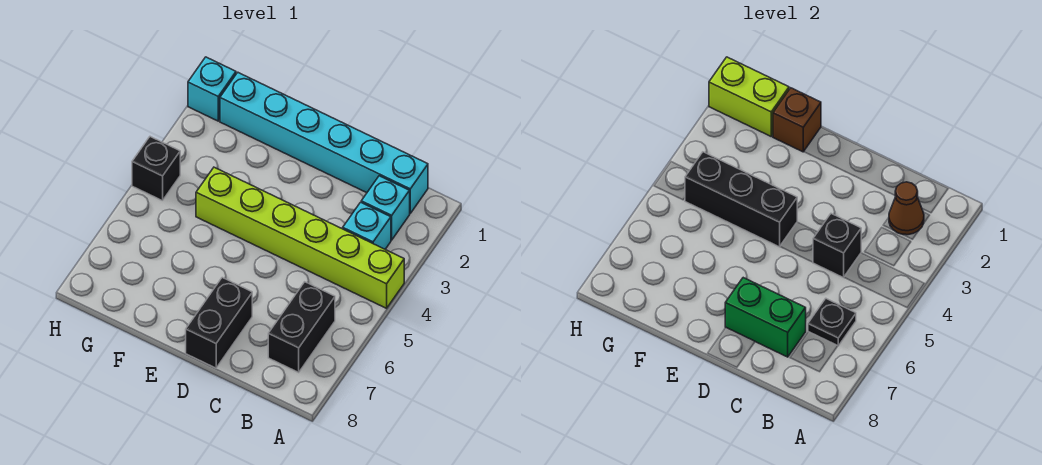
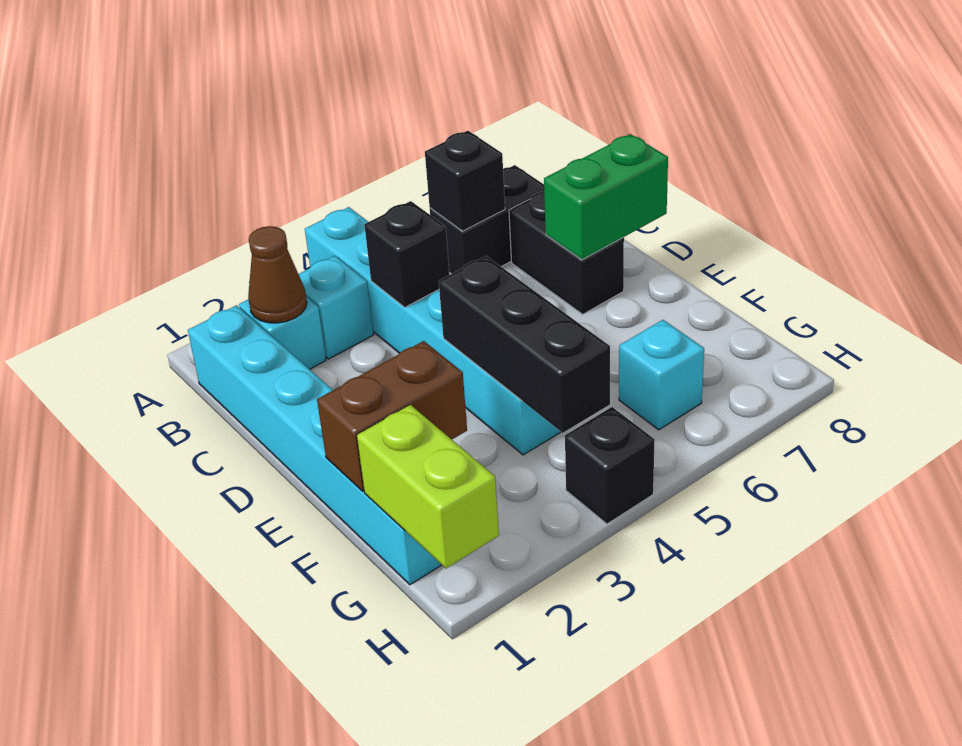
lime brick A4:F4 level 1 -> cyan brick A4:F4 level 1
black plate B6 level 2 -> black brick B6 level 2
green brick C7:D7 level 2 -> green brick D7:D8 level 2
black brick D7:D8 level 1 -> black brick C7:D7 level 1
brown brick F1 level 2 -> brown brick F1:F2 level 2
cyan brick H1 level 1 -> cyan brick G6 level 1

